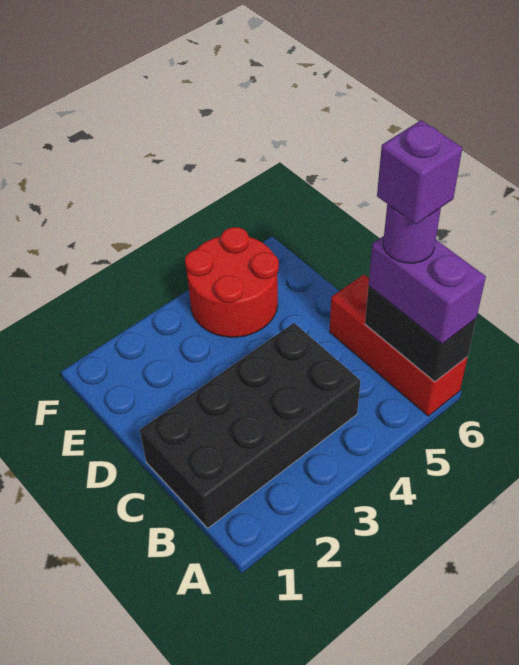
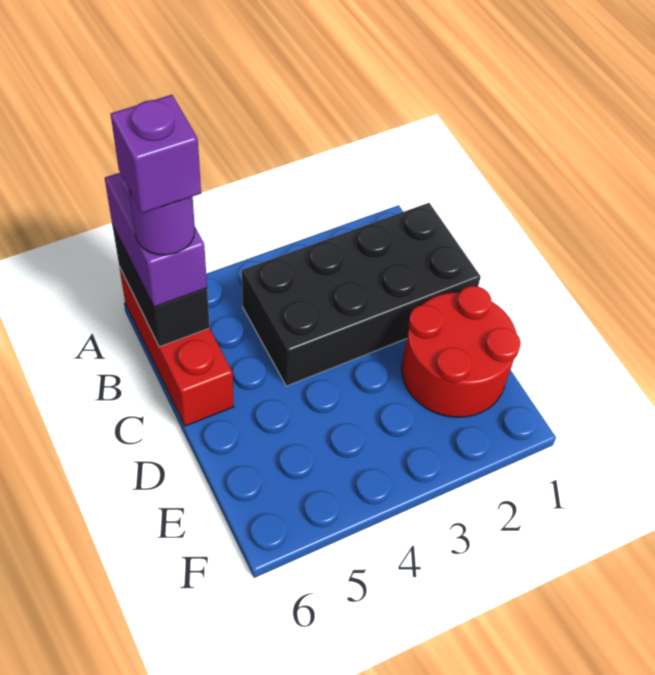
red round brick E4:F5 level 1 -> red round brick D1:E2 level 1

